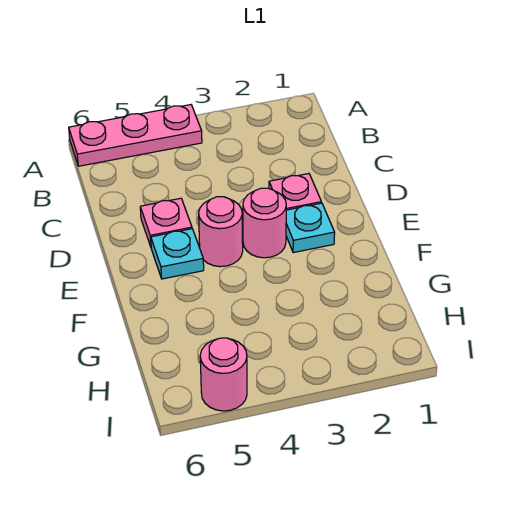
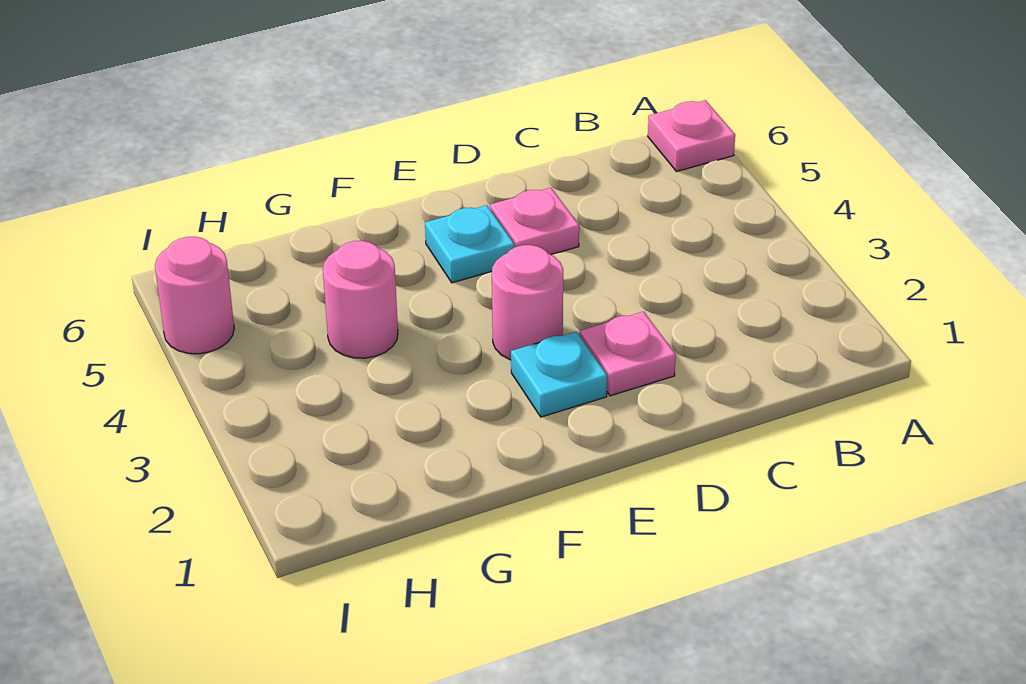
pink plate A4:A6 level 1 -> pink plate A6 level 1
pink round brick E4 level 1 -> pink round brick G4 level 1

